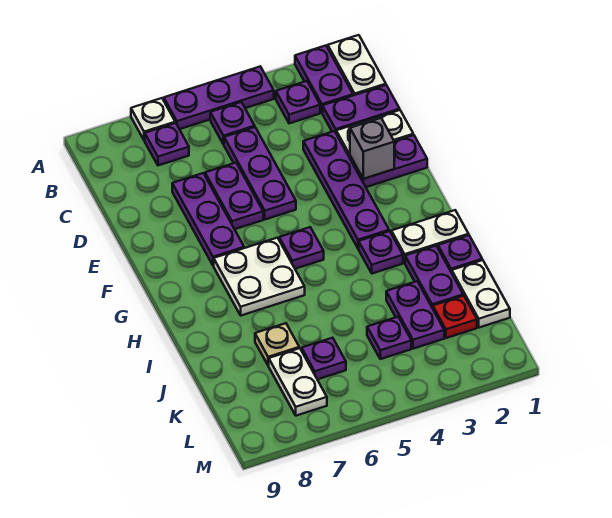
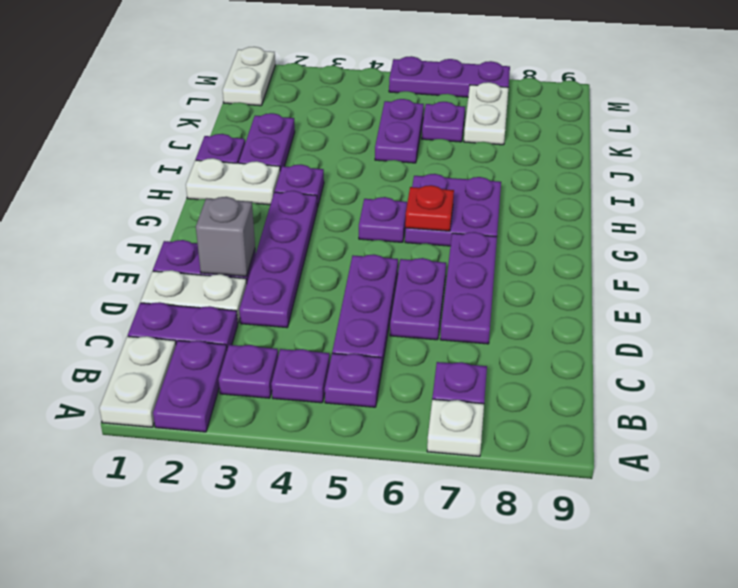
purple plate A4:A6 level 1 -> purple plate M5:M7 level 1
white plate G6:H7 level 1 -> purple plate G6:H7 level 1
white plate J1:K1 level 1 -> white plate L1:M1 level 1
purple plate J3:K3 level 1 -> purple plate J5:K5 level 1
tan plate J7 level 1 -> none
red plate K2 level 1 -> red plate G6 level 2
purple plate K4 level 1 -> purple plate B4 level 1

